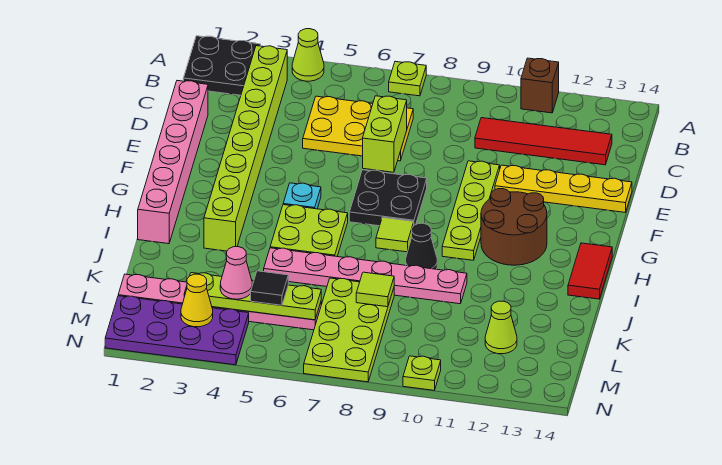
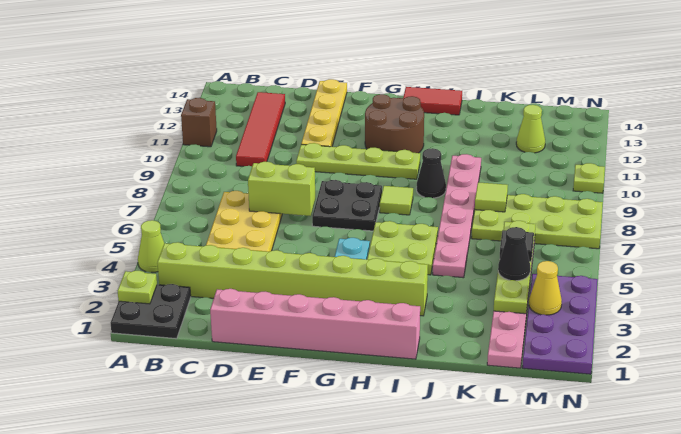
lime plate A7 level 1 -> lime plate A2 level 2
pink cone L4 level 3 -> black cone L4 level 3

